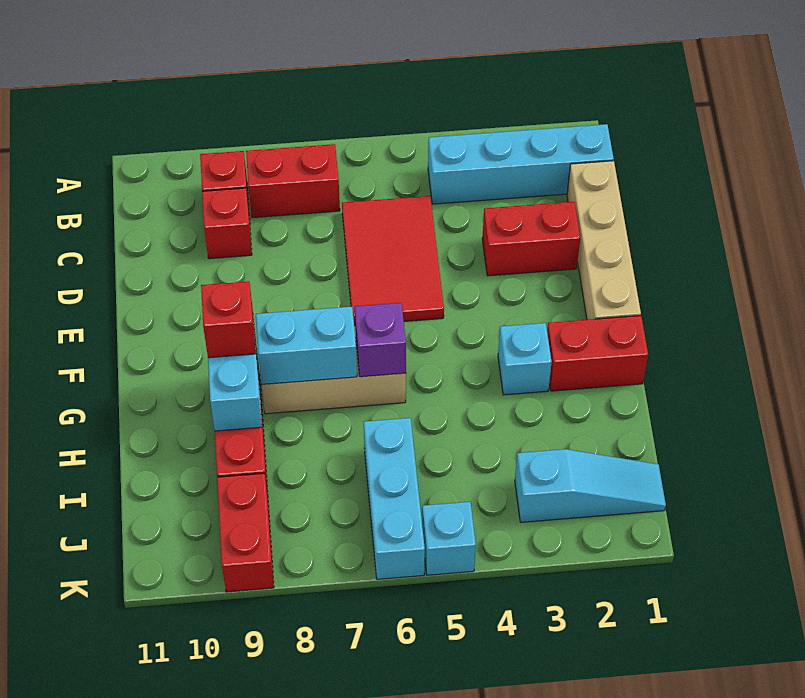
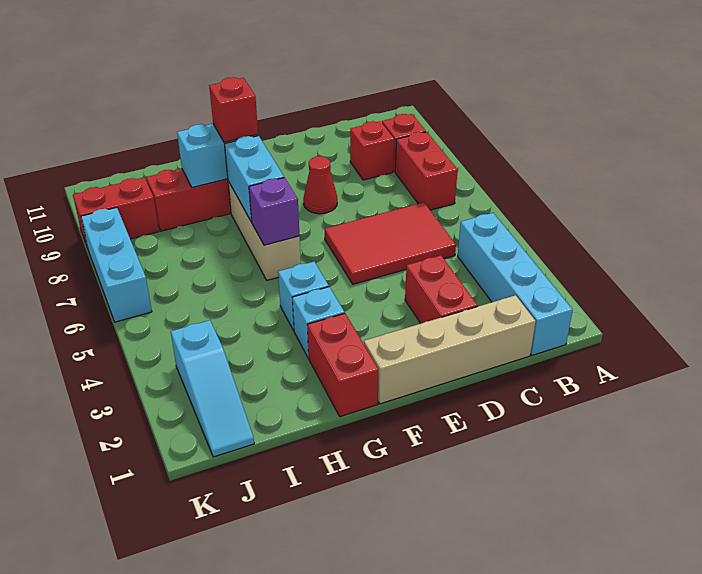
none -> red cone E8 level 1
cyan brick I6:K6 level 1 -> cyan brick K6:K8 level 1
cyan brick K5 level 1 -> cyan brick G4 level 1

